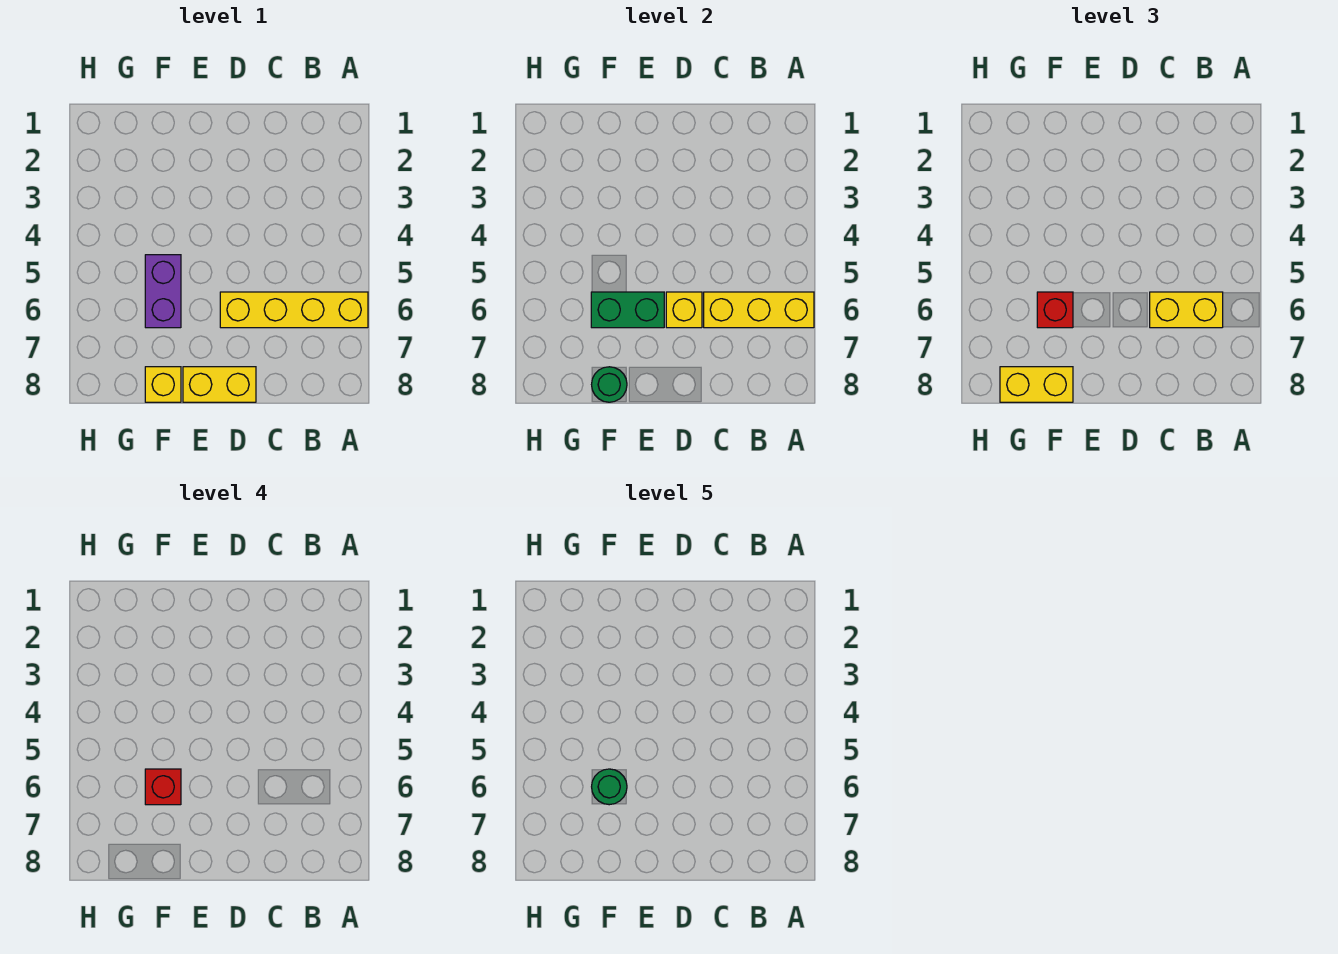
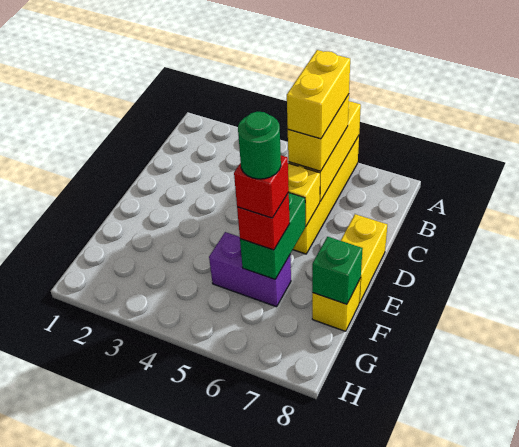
green round brick F8 level 2 -> green brick F8 level 2
yellow brick F8:G8 level 3 -> yellow brick B6:C6 level 4

